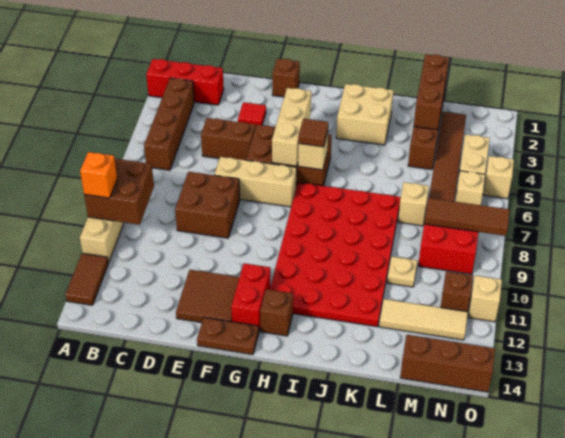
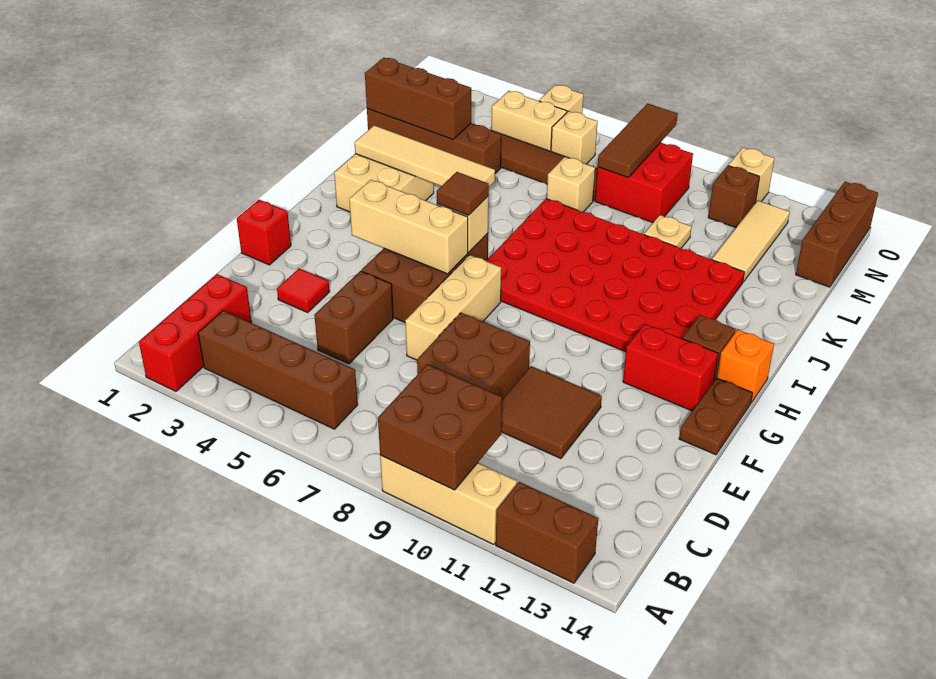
orange brick A10 level 3 -> orange brick H14 level 1
brown tile A12:A13 level 1 -> brown brick A12:A13 level 1
brown tile E12:F13 level 1 -> brown tile D10:E11 level 1
brown brick F1 level 1 -> red brick F1 level 1
none -> tan tile J2:J5 level 2

